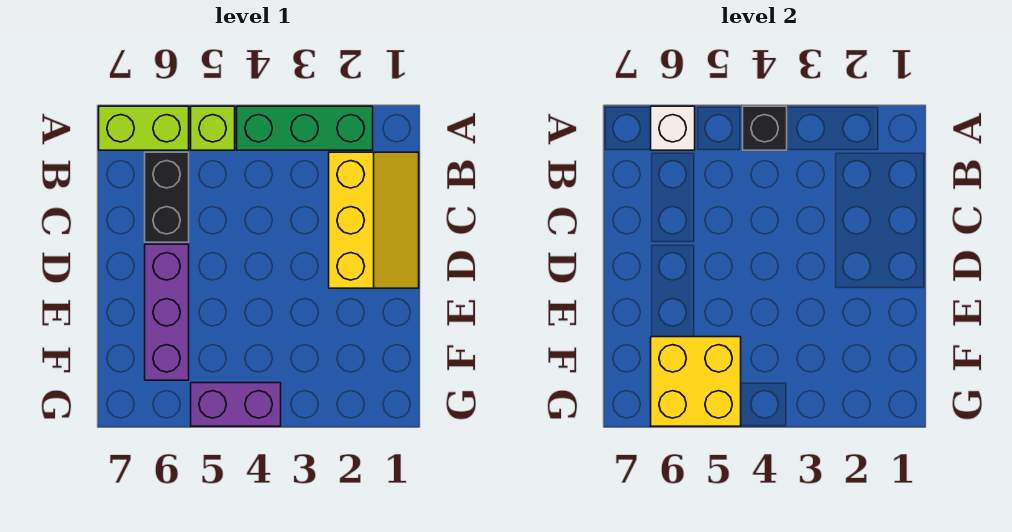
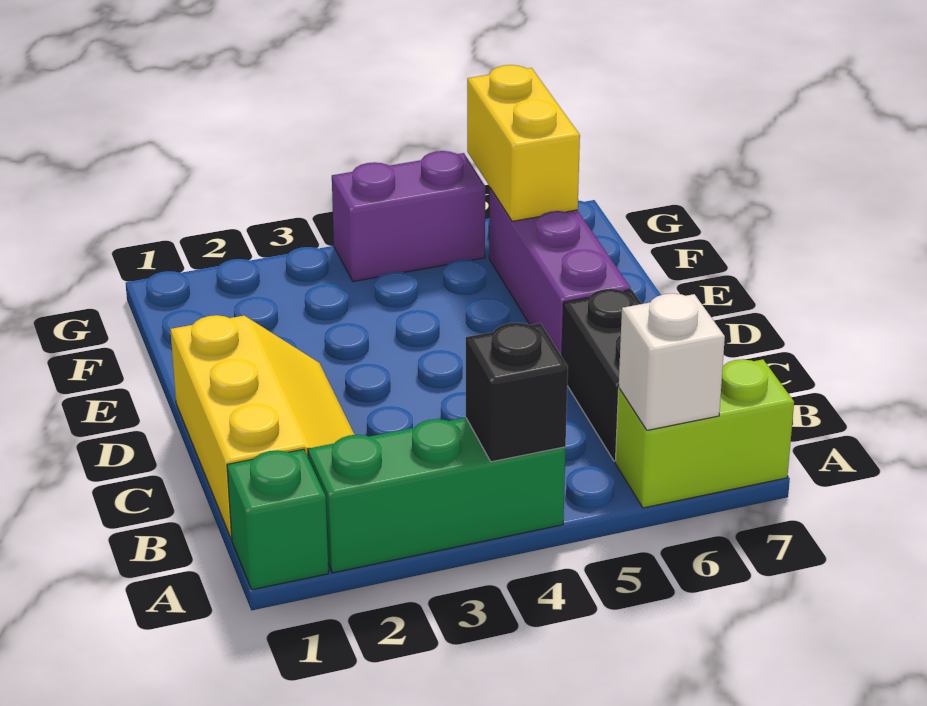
none -> green brick A1 level 1
lime brick A5 level 1 -> none
yellow slope B1:D2 level 1 top 2 -> yellow slope B1:D2 level 1 top 1
yellow brick F5:G6 level 2 -> yellow brick F6:G6 level 2

